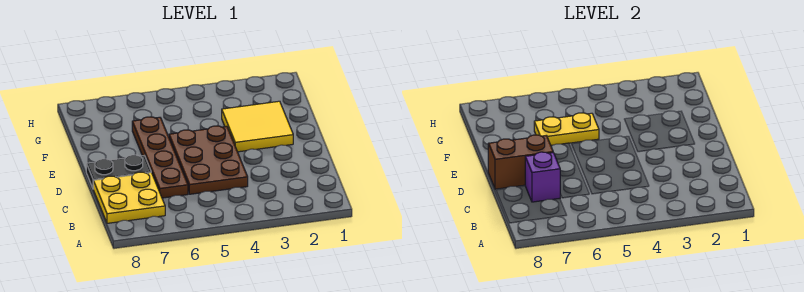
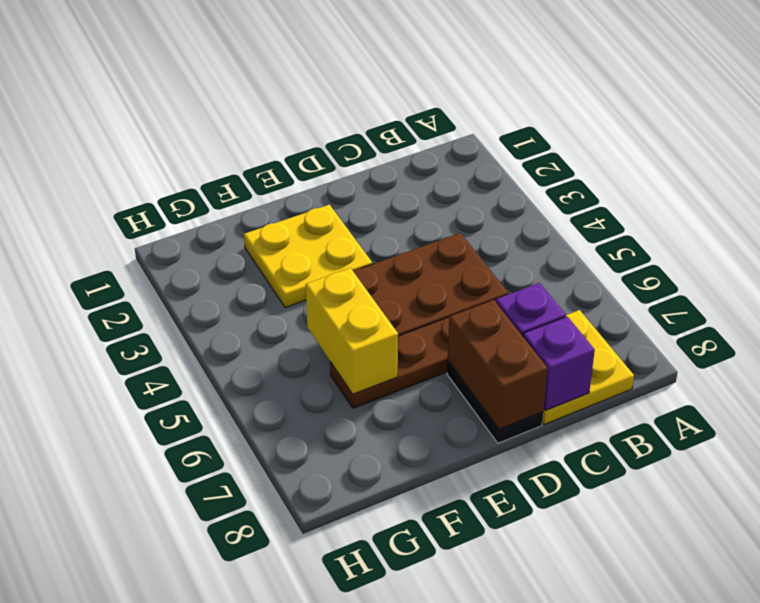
none -> purple brick C8 level 2
yellow tile E2:F3 level 1 -> yellow plate E2:F3 level 1
yellow plate F5:F6 level 2 -> yellow brick F5:F6 level 2

